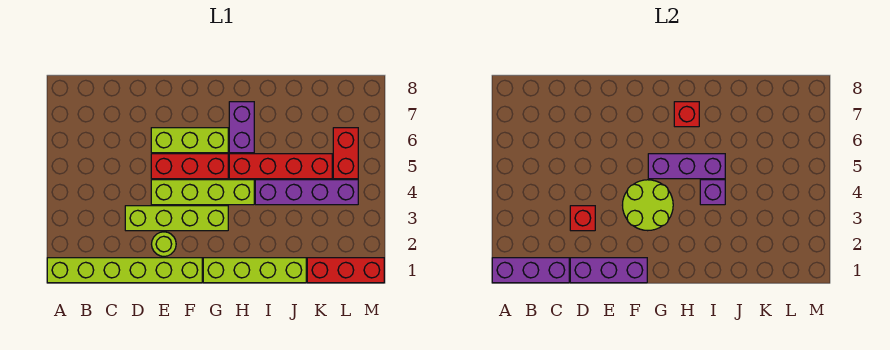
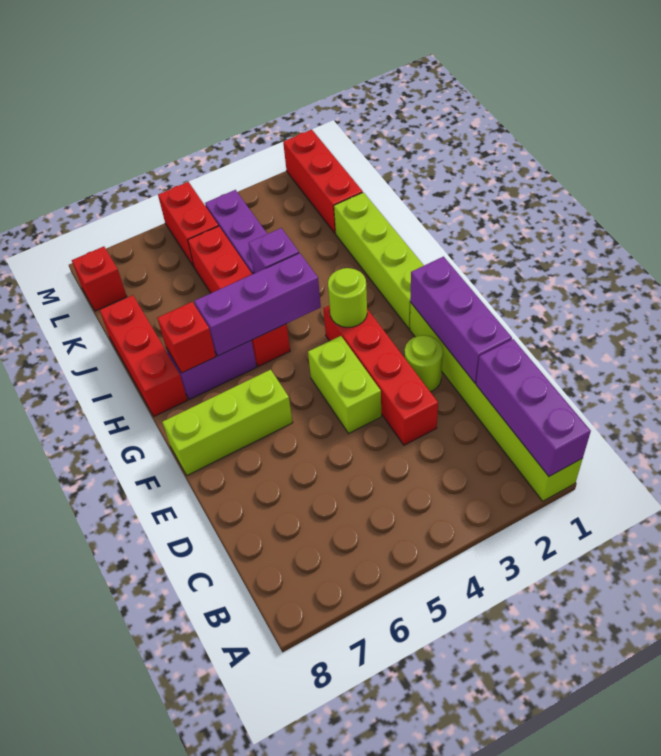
lime brick D3:G3 level 1 -> red brick D3:G3 level 1
red brick D3 level 2 -> red brick L8 level 1
lime brick E4:H4 level 1 -> lime brick E4:F4 level 1
red brick E5:G5 level 1 -> red brick H8:J8 level 1
lime brick E6:G6 level 1 -> lime brick F6:F8 level 1
lime round brick F3:G4 level 2 -> lime round brick G3 level 2
purple brick G5:I5 level 2 -> purple brick H4:H6 level 2
red brick L5:L6 level 1 -> red brick L5:M5 level 1

